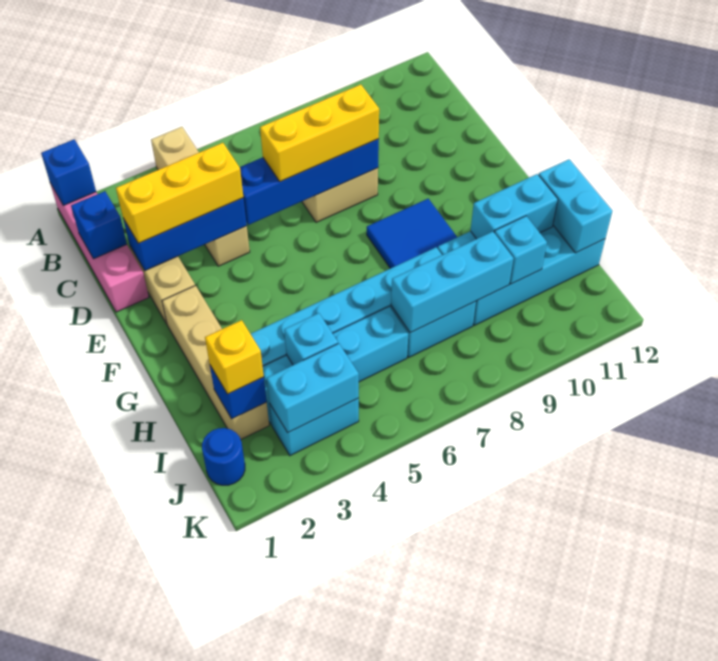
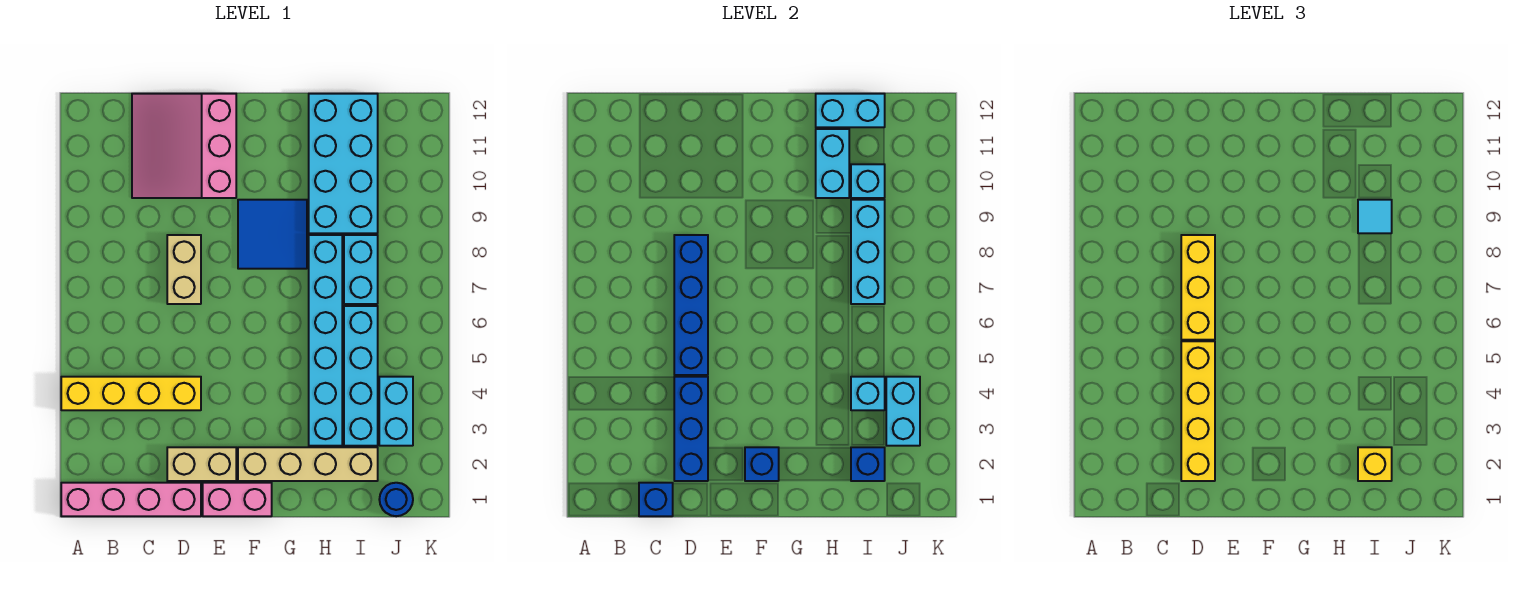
blue brick A1 level 2 -> blue brick F2 level 2
tan brick A4:D4 level 1 -> yellow brick A4:D4 level 1
none -> pink slope C10:E12 level 1 top E
yellow brick D2:D4 level 3 -> yellow brick D2:D5 level 3
none -> pink brick E1:F1 level 1
none -> cyan tile I9 level 3

